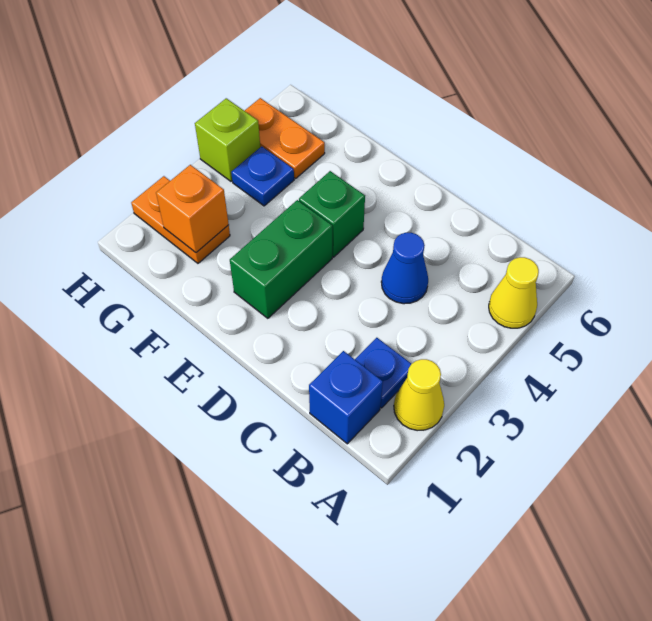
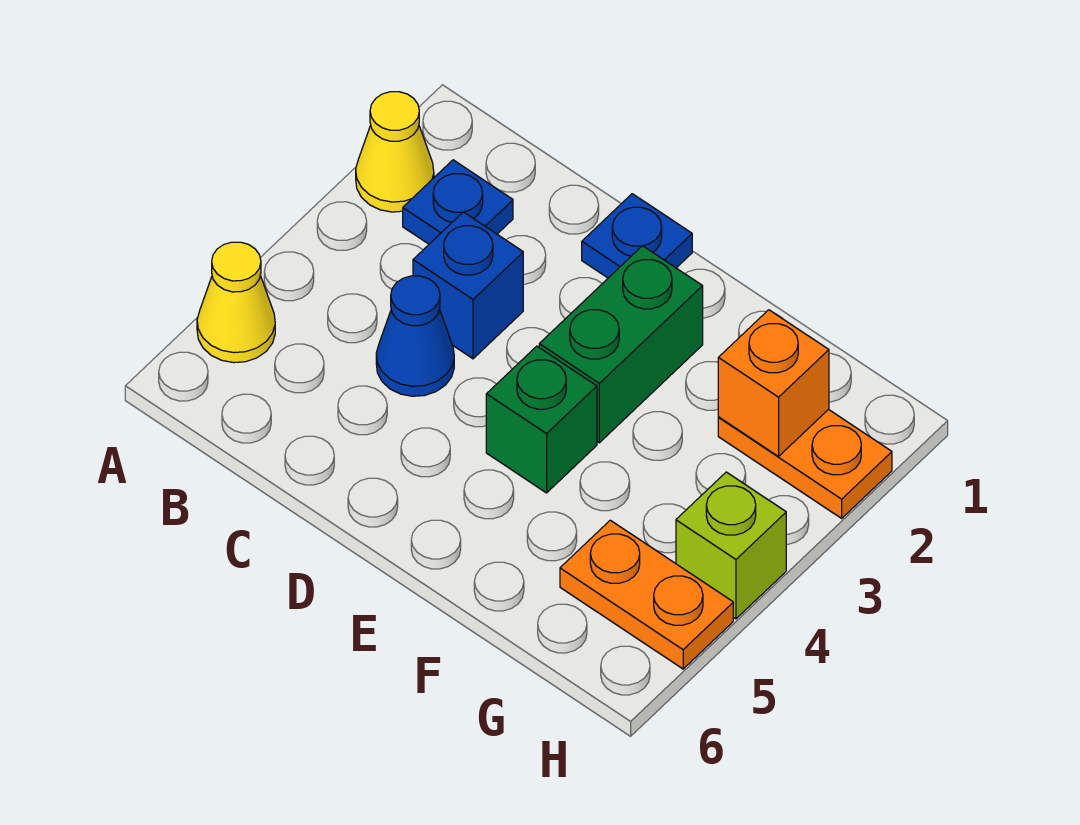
blue brick B1 level 1 -> blue brick C3 level 1
blue plate G4 level 1 -> blue plate D1 level 1

